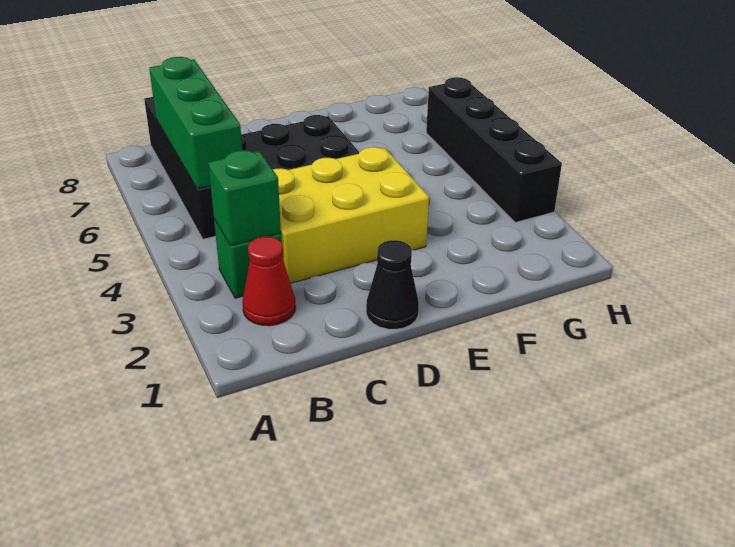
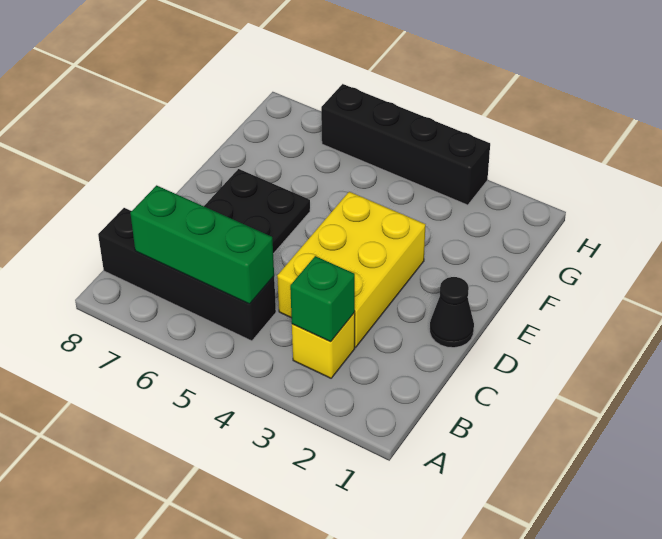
red cone B2 level 1 -> none
green brick B3 level 1 -> yellow brick B3 level 1

